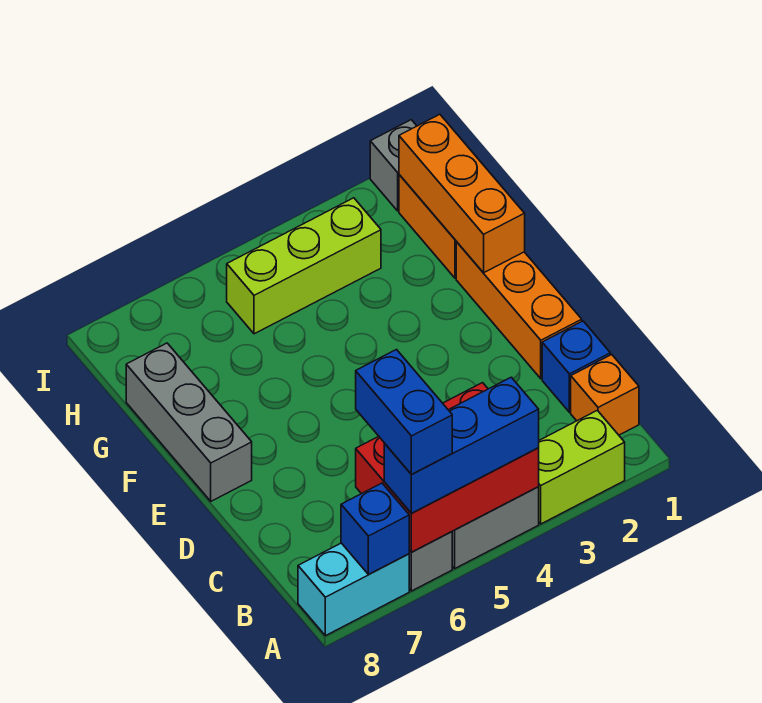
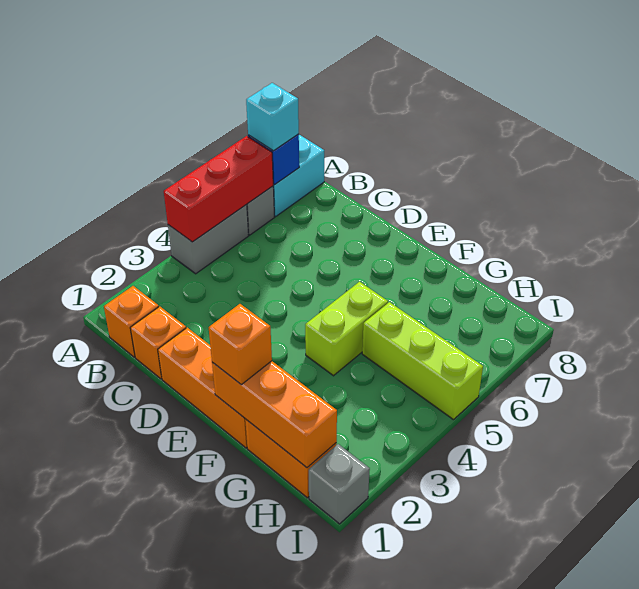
lime brick A2:A3 level 1 -> lime brick F4:F5 level 1
red brick A4:B6 level 2 -> red brick A4:A6 level 2
blue brick A4:A6 level 3 -> none
blue brick A6:B6 level 4 -> none
none -> cyan brick A7 level 3
blue brick C1 level 1 -> orange brick C1 level 1
grey brick E8:G8 level 1 -> none
none -> orange brick F1 level 3
lime brick H3:H5 level 1 -> lime brick G5:I5 level 1

